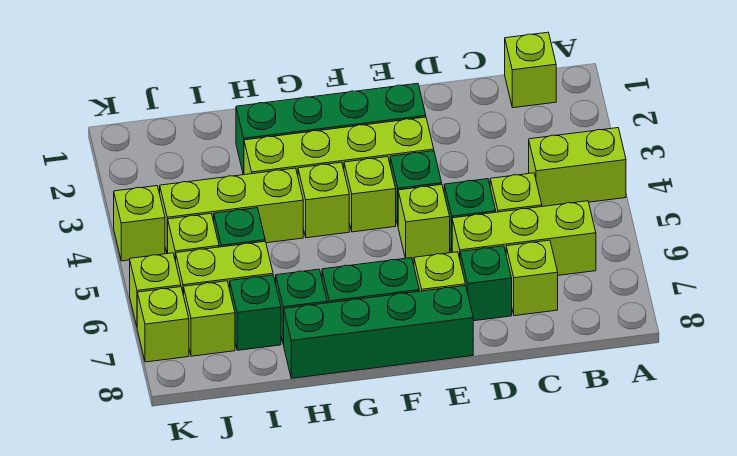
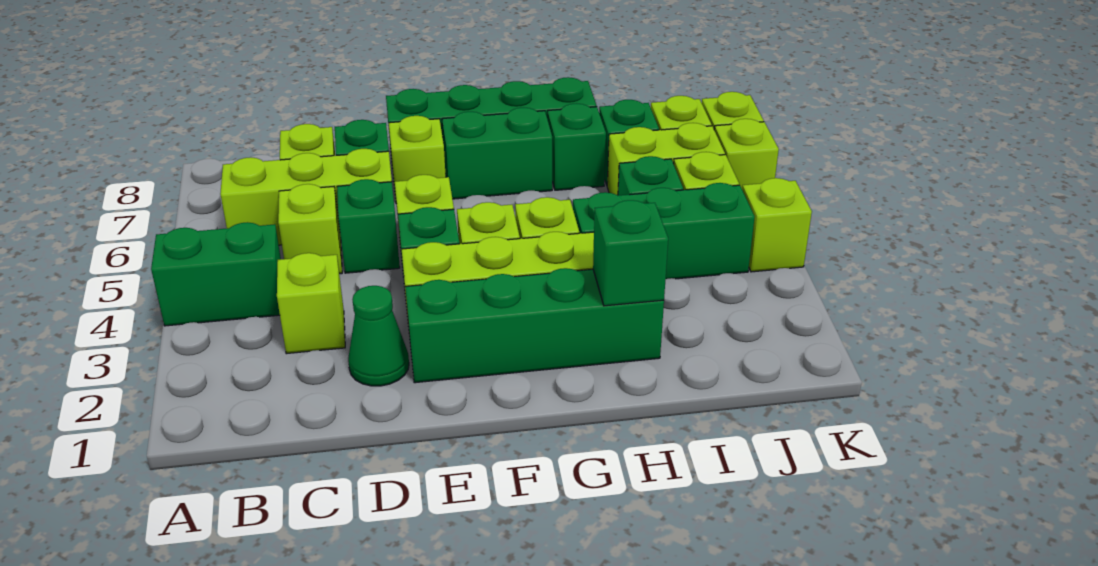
lime brick A4:B4 level 1 -> green brick A4:B4 level 1
lime brick B1 level 1 -> lime brick C3 level 1
none -> green cone D2 level 1
none -> green brick H2 level 2
lime brick H4:J4 level 1 -> green brick H4:J4 level 1

